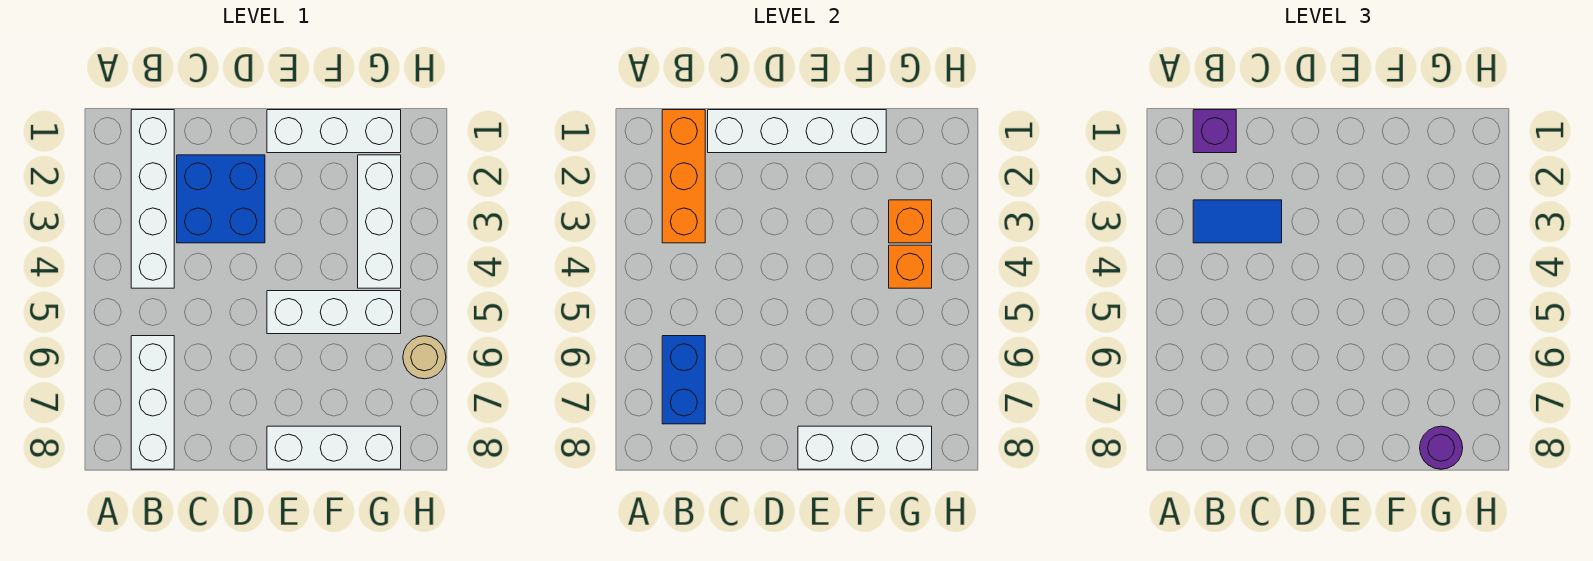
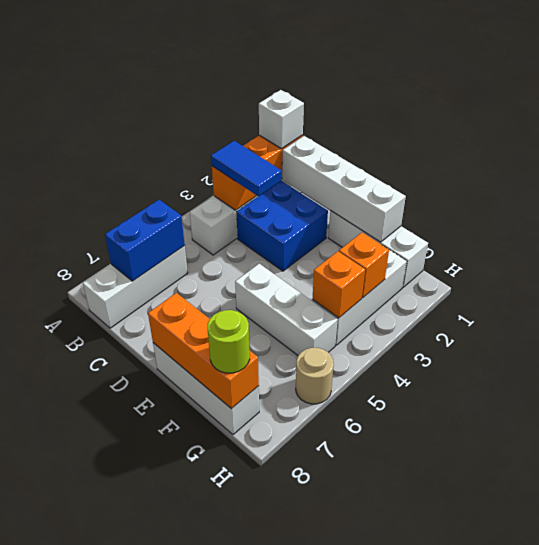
purple brick B1 level 3 -> white brick B1 level 3
white brick E8:G8 level 2 -> orange brick E8:G8 level 2
purple round brick G8 level 3 -> lime round brick G8 level 3

